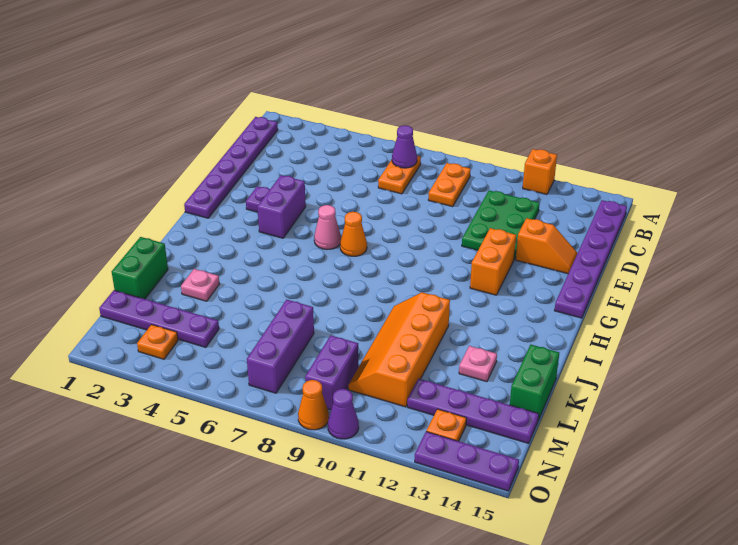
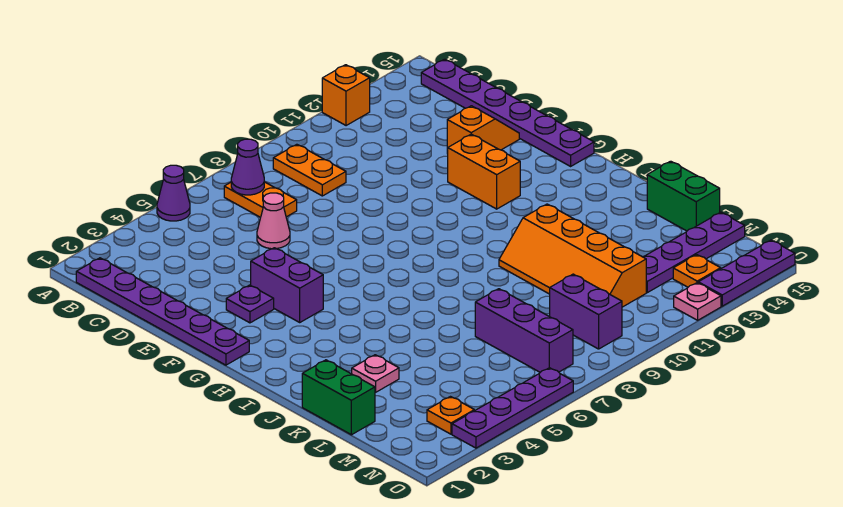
green plate C11:E12 level 1 -> none
pink cone G6 level 1 -> pink cone D6 level 1
orange cone G7 level 1 -> none
pink plate K13 level 1 -> pink plate O12 level 1
purple plate M1:M4 level 1 -> purple plate O3:O6 level 1
orange cone O9 level 1 -> none
purple cone O10 level 1 -> purple cone A5 level 1

